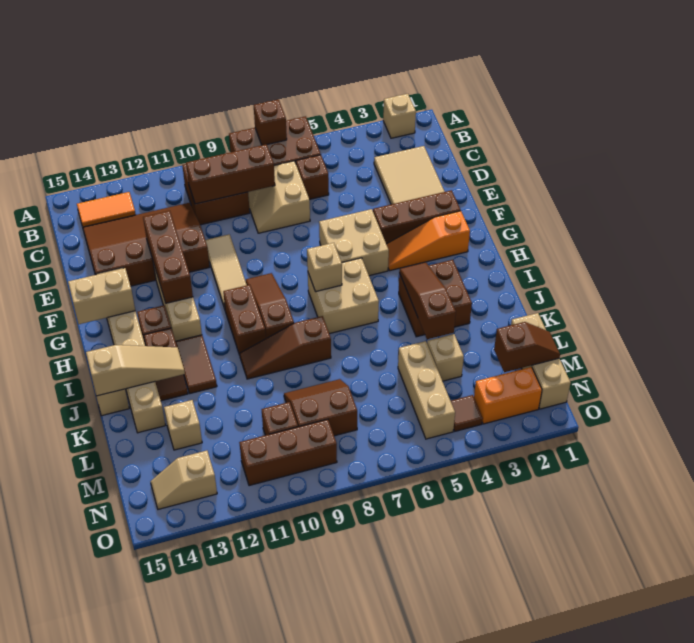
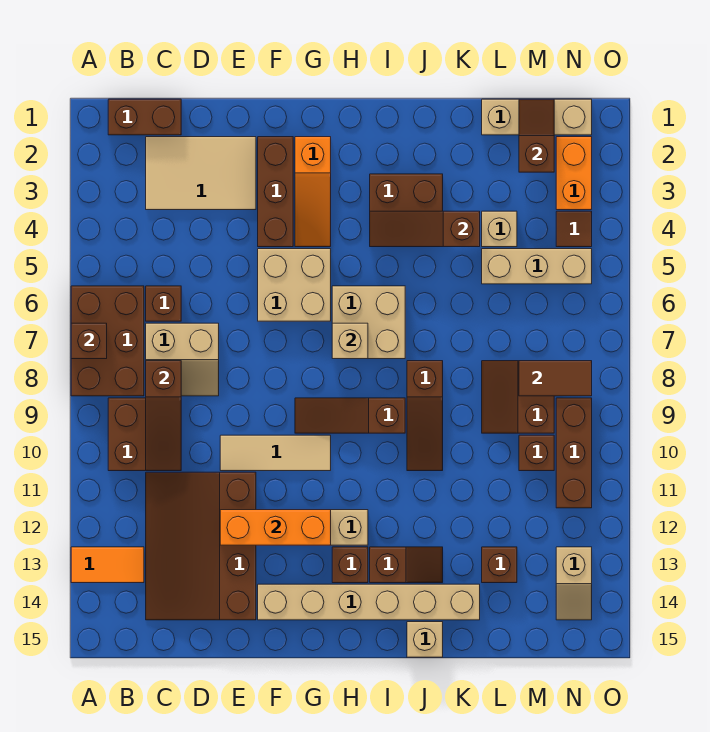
tan brick A2 level 1 -> none
orange tile B13:B14 level 1 -> orange tile A13:B13 level 1
brown brick C8:C10 level 2 -> brown slope C8:C10 level 2 top 8
brown brick E12:G12 level 2 -> orange brick E12:G12 level 2
tan brick G14:G15 level 2 -> none
brown brick H10:I10 level 1 -> brown brick B1:C1 level 1
brown tile I12:J12 level 1 -> brown tile M8:N8 level 2
tan slope J13:J15 level 2 top 15 -> none
tan brick L13 level 1 -> brown brick L13 level 1

